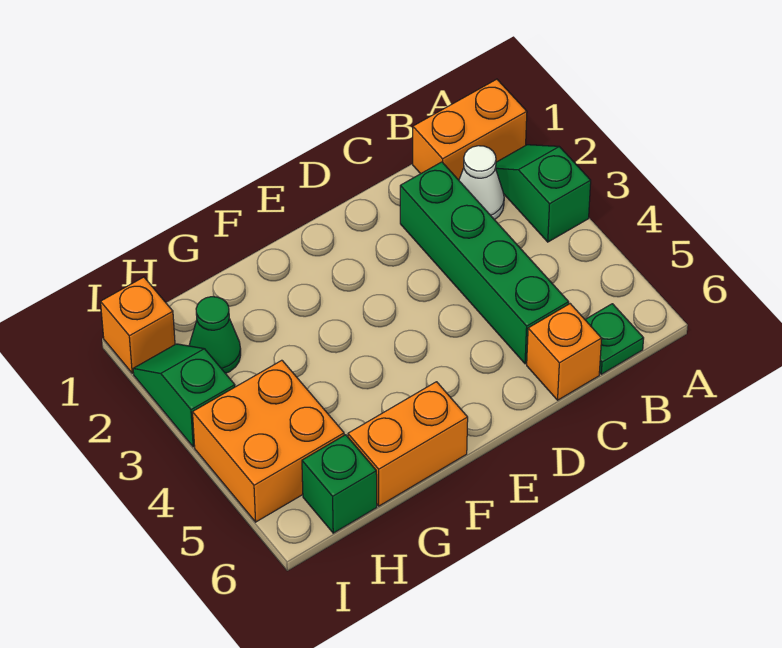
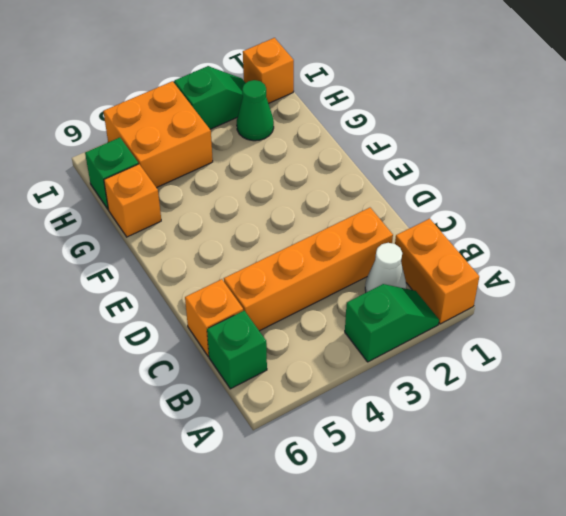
green plate B6 level 1 -> green brick B6 level 1
green brick C2:C5 level 1 -> orange brick C2:C5 level 1
orange brick F6:G6 level 1 -> orange brick G6 level 1

